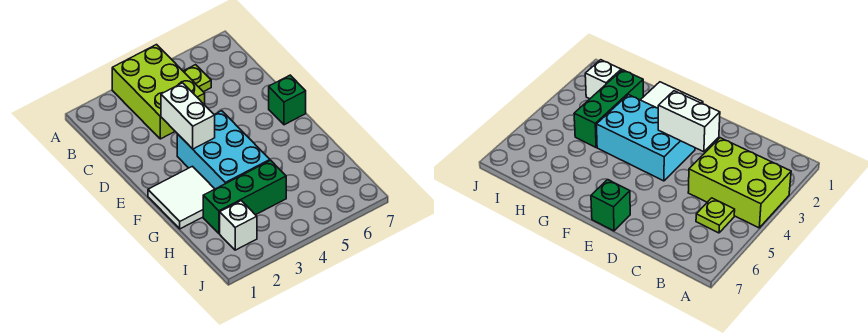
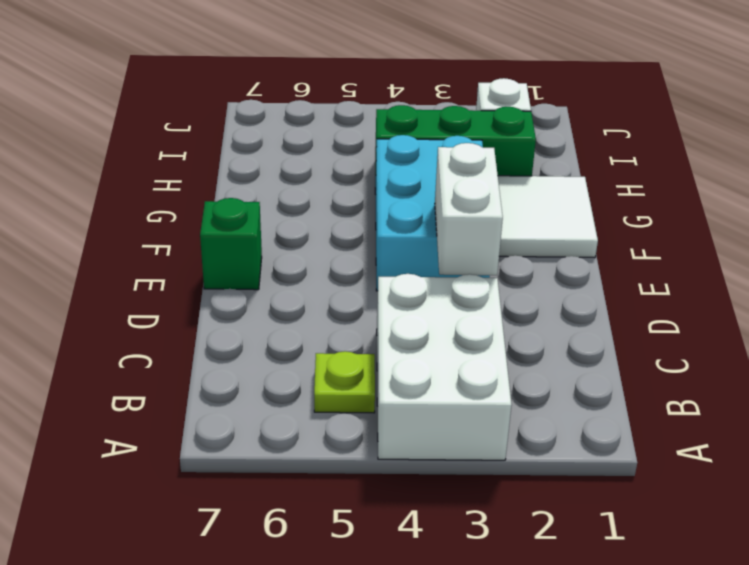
lime brick A3:C4 level 1 -> white brick A3:C4 level 1

